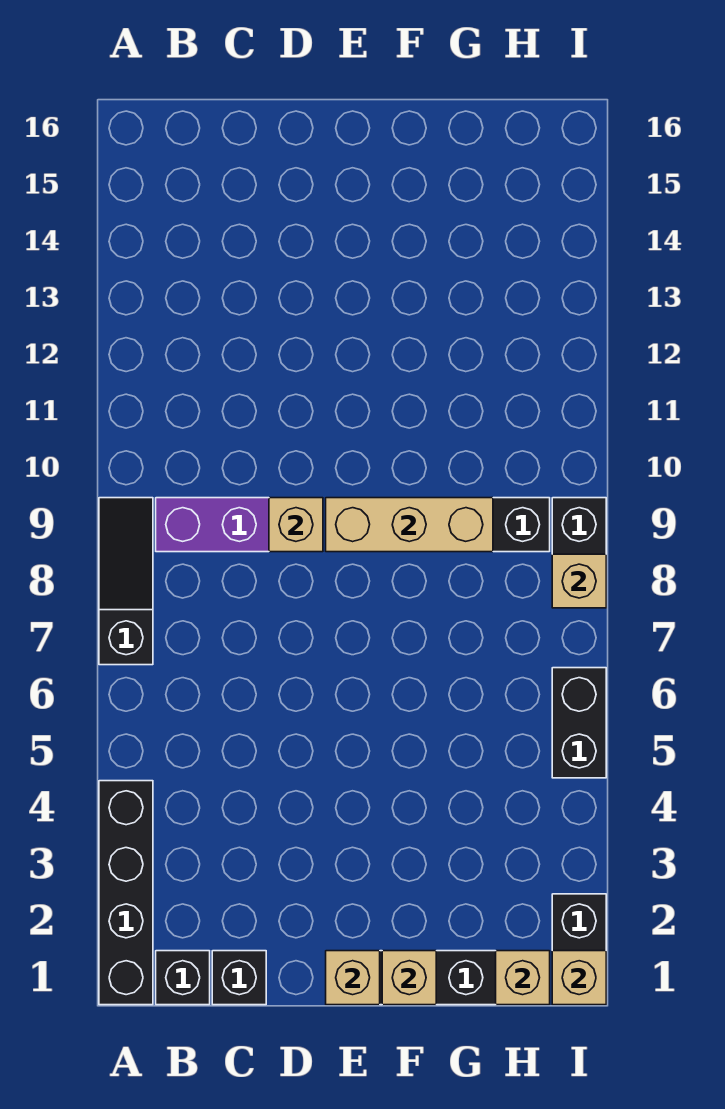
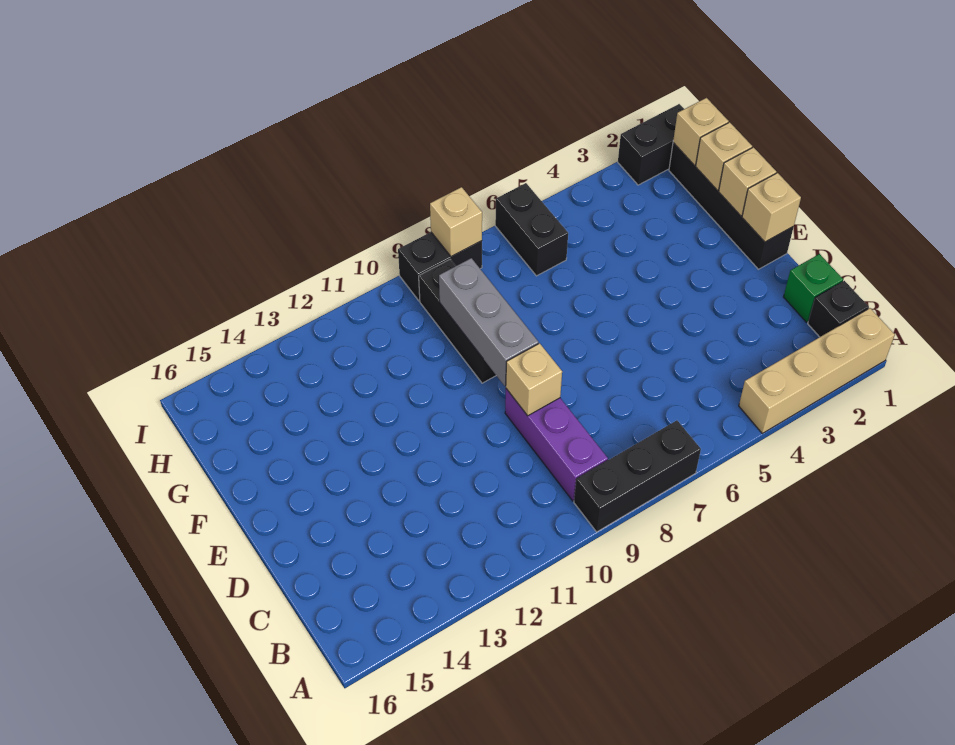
black brick A1:A4 level 1 -> tan brick A1:A4 level 1
black slope A7:A9 level 1 top 7 -> black brick A7:A9 level 1
black brick C1 level 1 -> green brick C1 level 1
tan brick E9:G9 level 2 -> grey brick E9:G9 level 2
tan brick I1 level 2 -> tan brick G1 level 2
black brick I5:I6 level 1 -> black brick H6:I6 level 1

